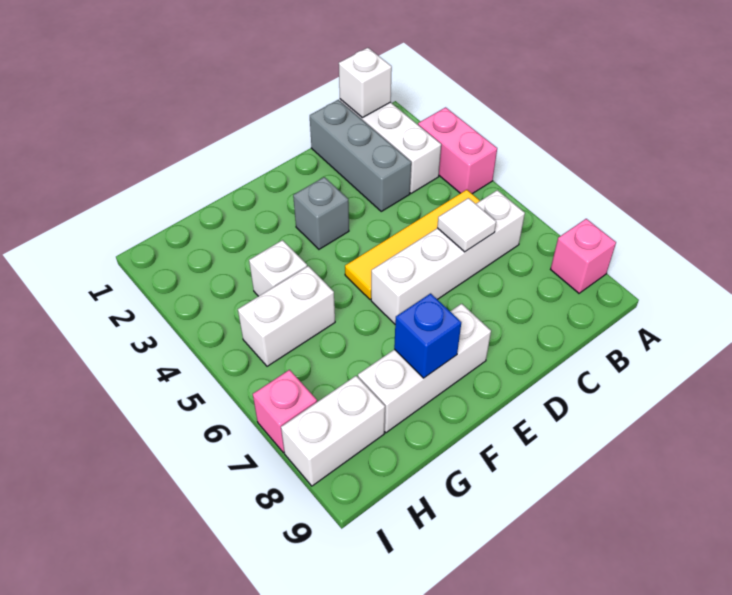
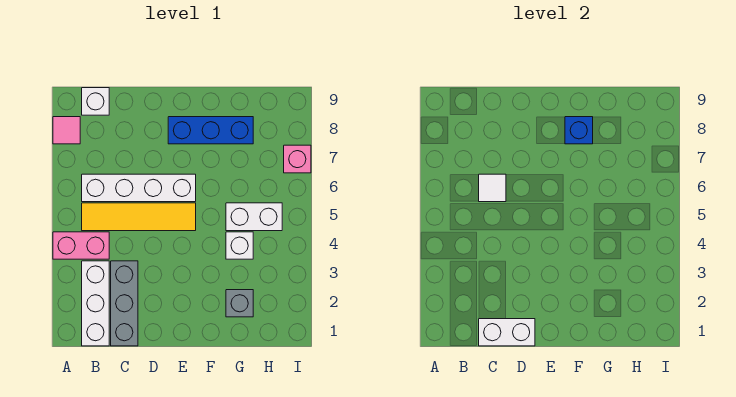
pink brick A3:A4 level 1 -> pink brick A4:B4 level 1
pink brick A8 level 1 -> pink tile A8 level 1
white brick B1 level 2 -> white brick B9 level 1
grey brick E3 level 1 -> grey brick G2 level 1
white brick E8:G8 level 1 -> blue brick E8:G8 level 1
white brick H8:I8 level 1 -> white brick C1:D1 level 2

